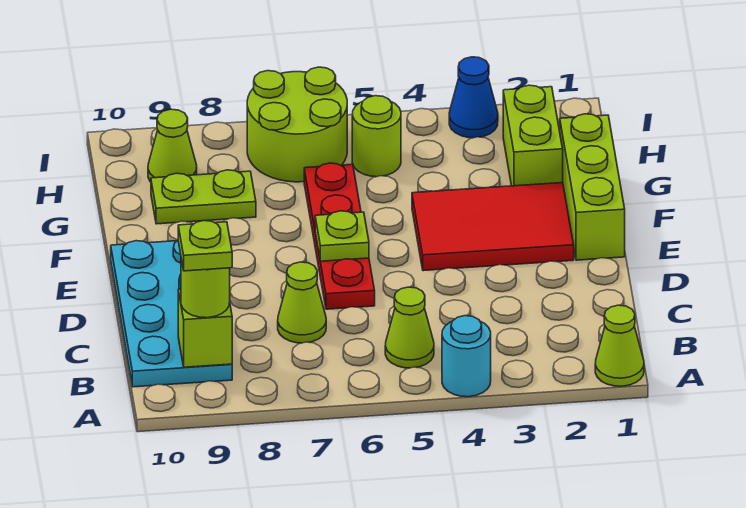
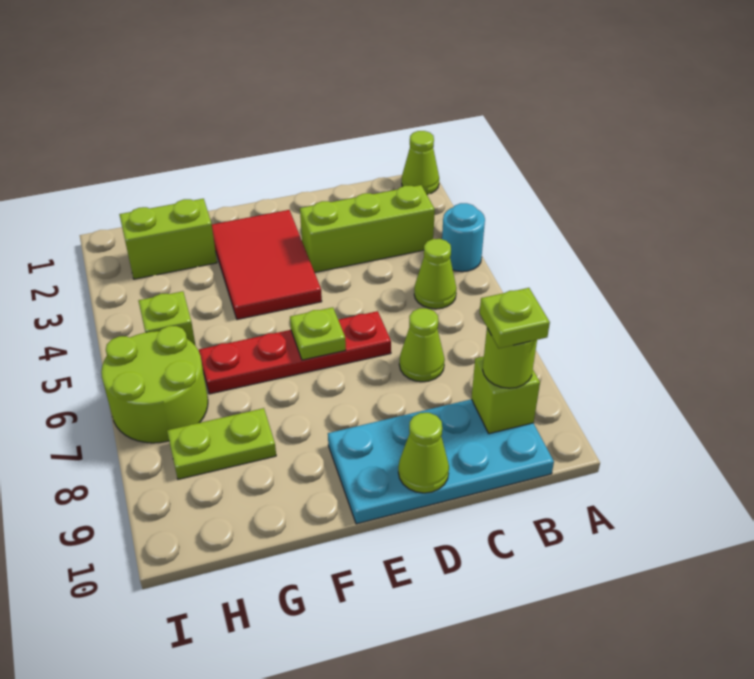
lime brick E1:G1 level 1 -> lime brick B3:D3 level 1
lime plate G8:G9 level 1 -> lime plate G8:H8 level 1
lime round brick H5 level 1 -> lime brick H5 level 1
lime cone H9 level 1 -> lime cone D10 level 2
blue cone I3 level 1 -> none

